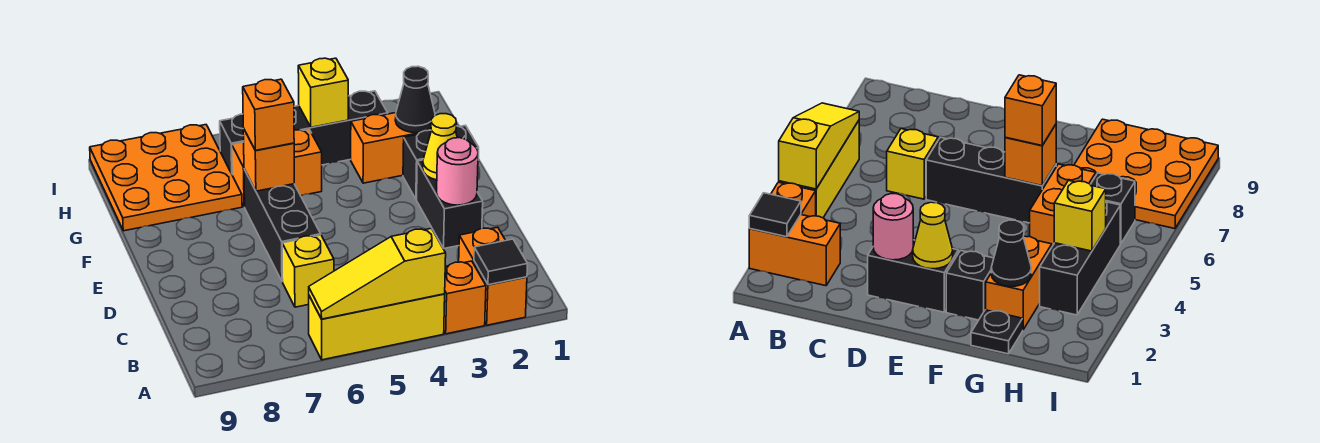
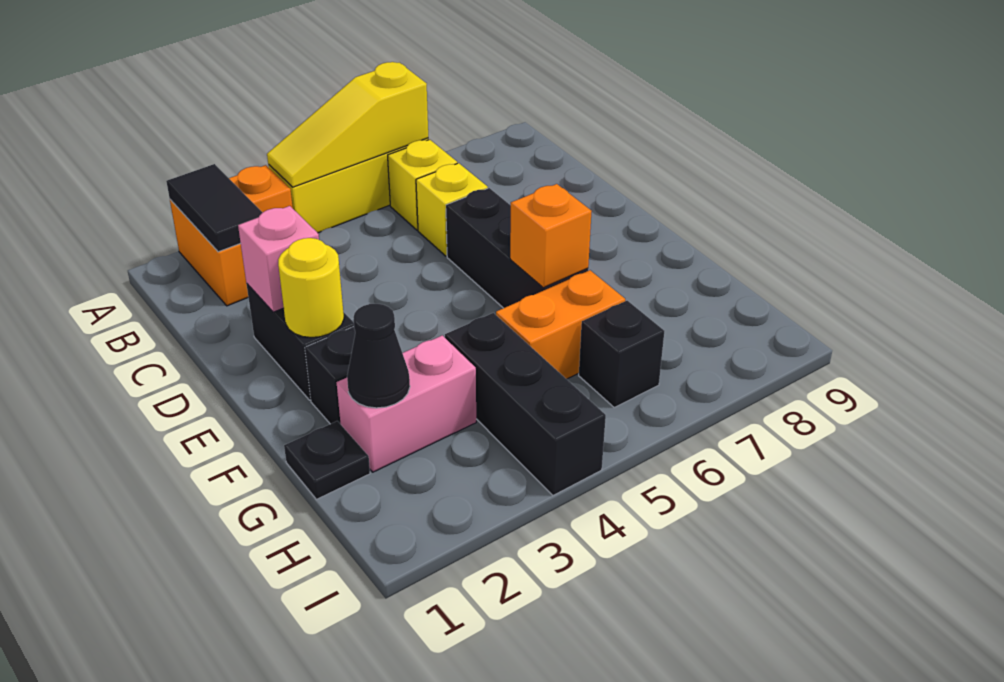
black tile A2 level 2 -> black tile A2:B2 level 2
yellow slope A4:A6 level 2 top 4 -> yellow slope A4:A6 level 2 top 6
pink round brick D2 level 2 -> pink brick D2 level 2
yellow cone E2 level 2 -> yellow round brick E2 level 2
orange brick F6 level 3 -> none
orange brick G2:G3 level 1 -> pink brick G2:G3 level 1
orange plate G7:I9 level 1 -> none
black brick H3:H5 level 1 -> black brick G4:I4 level 1
yellow brick H4 level 2 -> yellow brick B6 level 1

